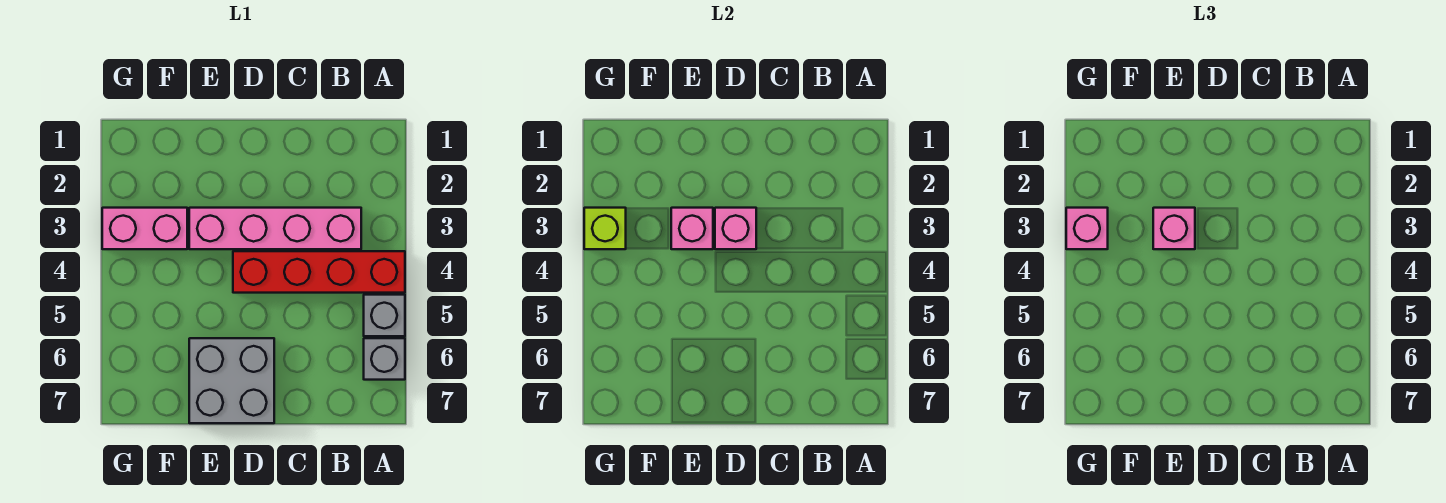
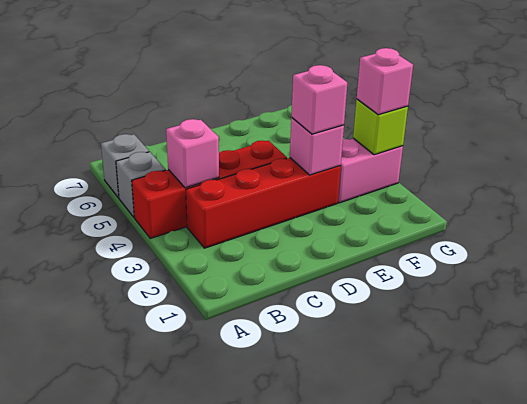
pink brick B3:E3 level 1 -> red brick B3:E3 level 1
pink brick D3 level 2 -> pink brick B4 level 2
grey brick D6:E7 level 1 -> none

